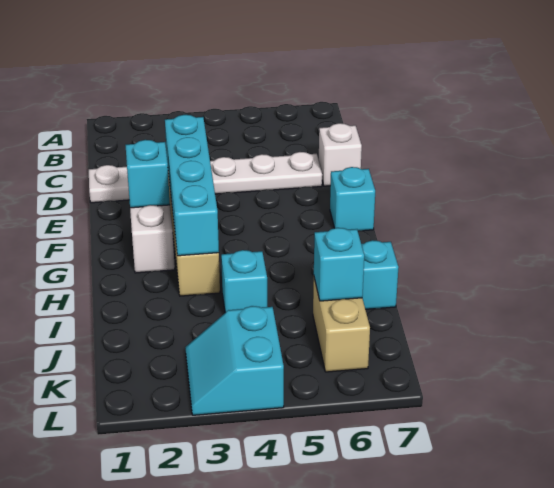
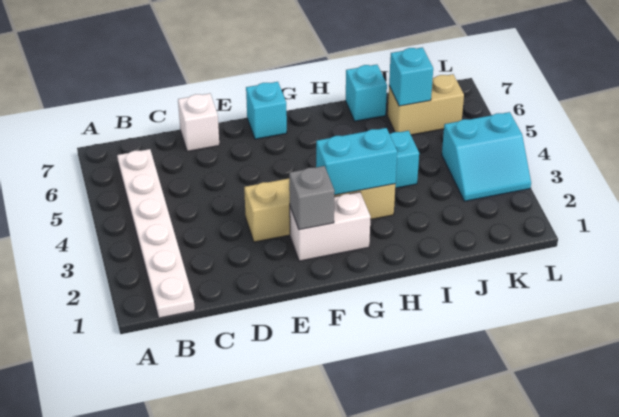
white plate D1:D6 level 1 -> white plate B1:B6 level 1
cyan brick E3:H3 level 2 -> cyan brick G3:H3 level 2
cyan brick F2 level 2 -> grey brick F2 level 2

